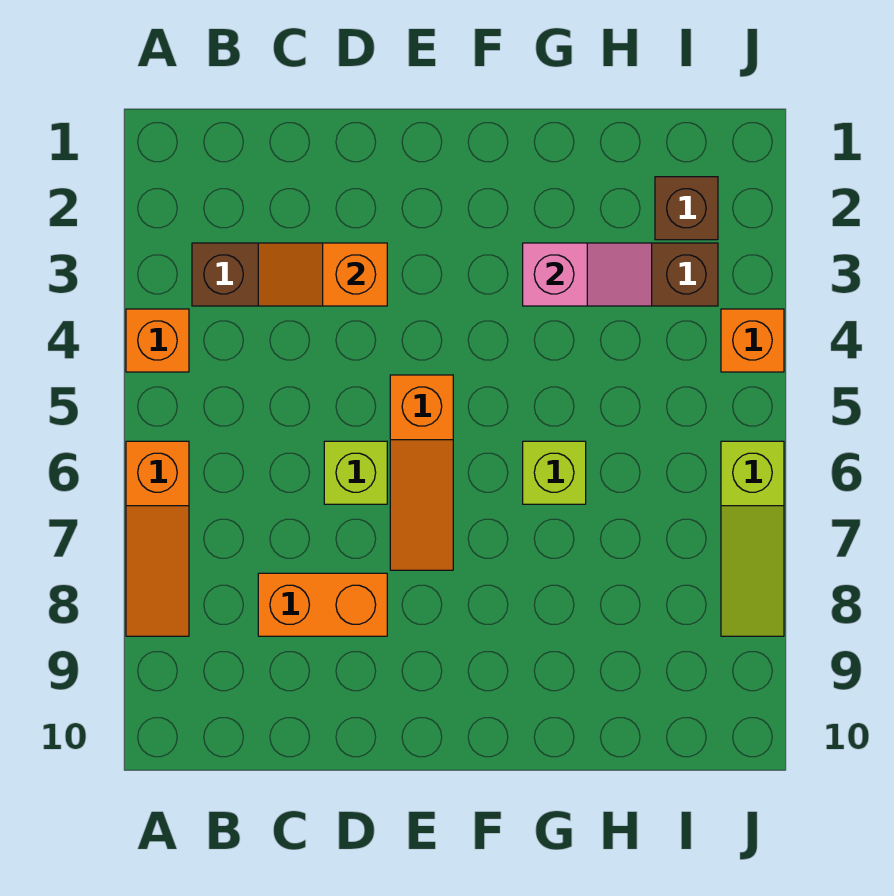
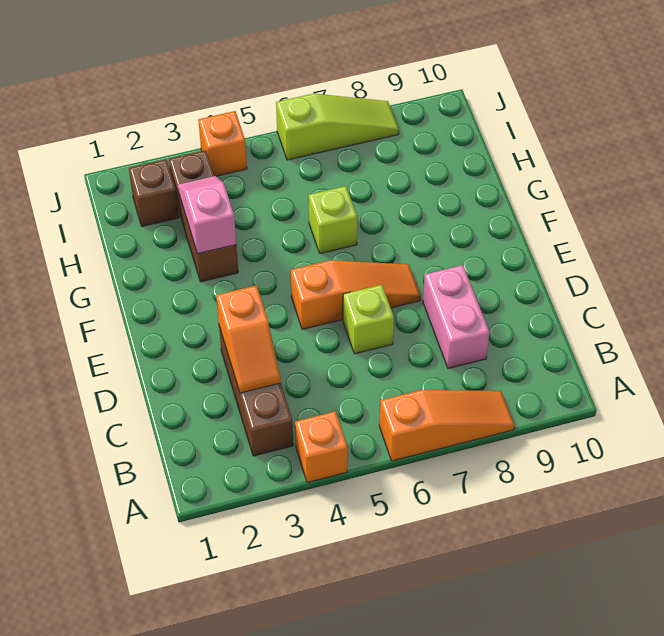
orange brick C8:D8 level 1 -> pink brick C8:D8 level 1

